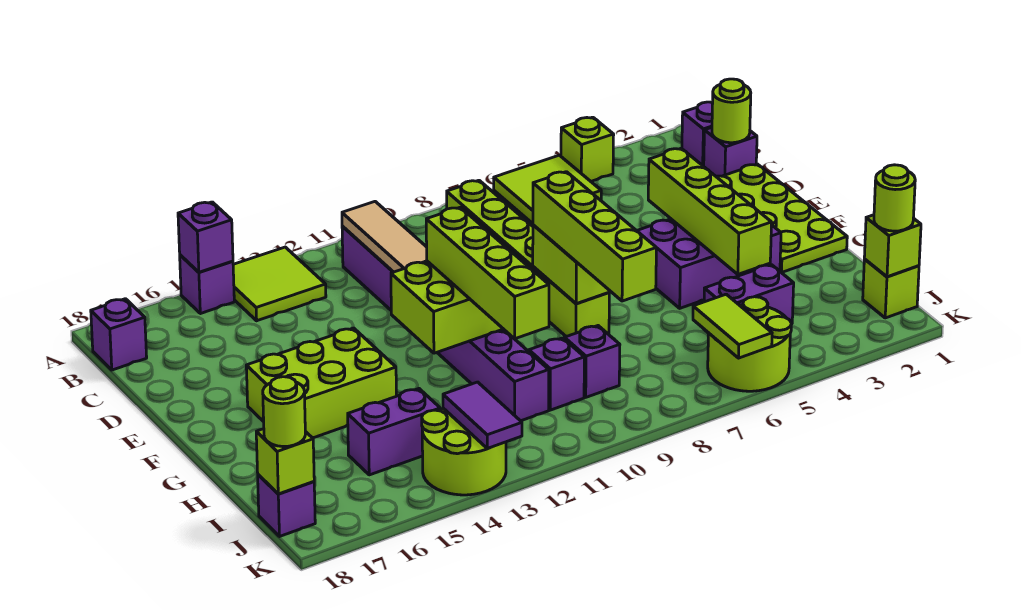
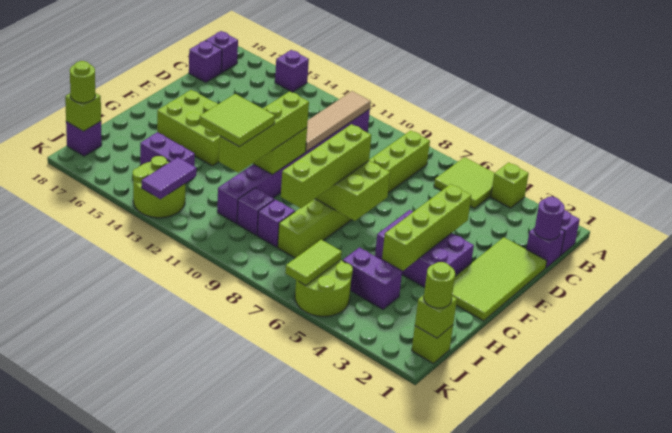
lime tile A13:B14 level 1 -> lime tile H11:I12 level 4
purple brick A15 level 2 -> purple brick C18 level 1
lime brick B8:G8 level 1 -> lime brick B8:I8 level 1
lime round brick C1 level 2 -> purple round brick C1 level 2
lime plate D1:G2 level 1 -> lime tile D1:G2 level 1

